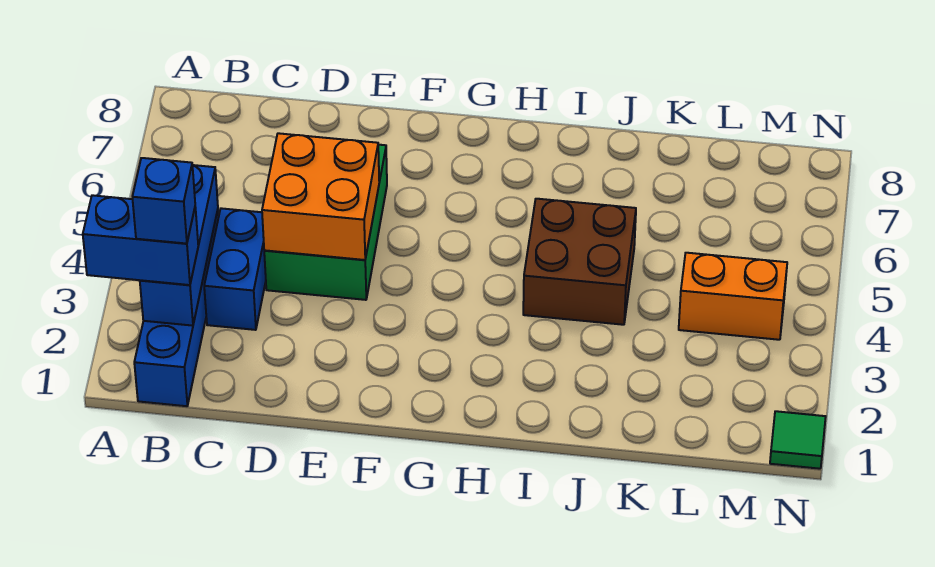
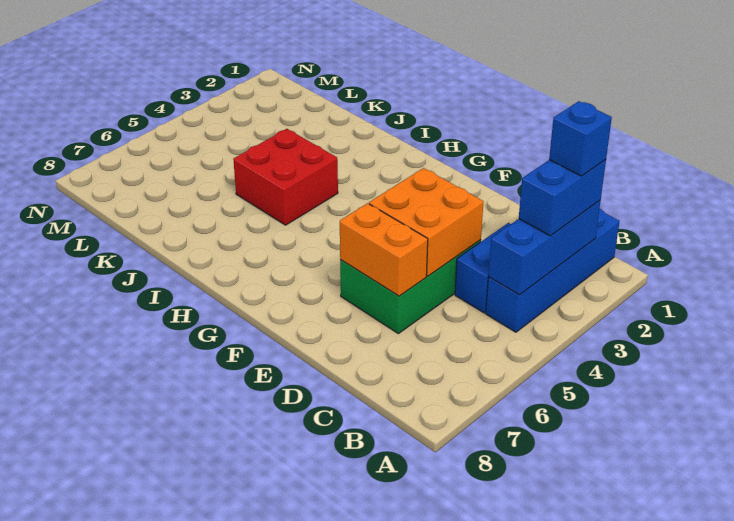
blue brick A2:B2 level 3 -> blue brick B2:B3 level 3
brown brick I4:J5 level 1 -> red brick I4:J5 level 1
orange brick L4:M4 level 1 -> orange brick D6:E6 level 2
green tile N1 level 1 -> none

